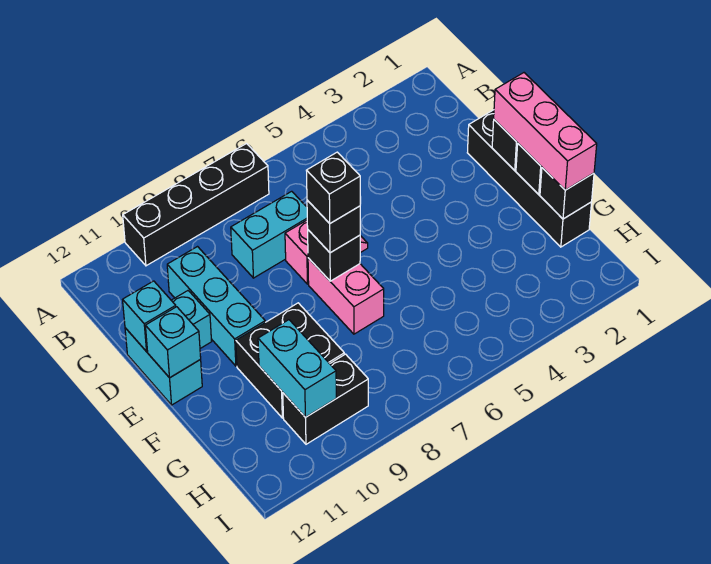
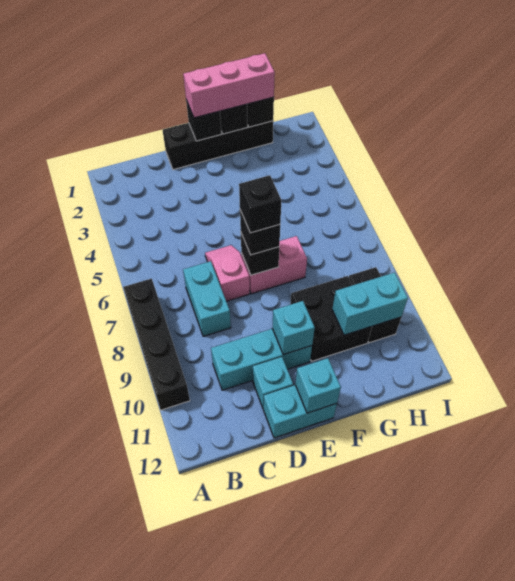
cyan brick D12 level 2 -> cyan brick E10 level 2

